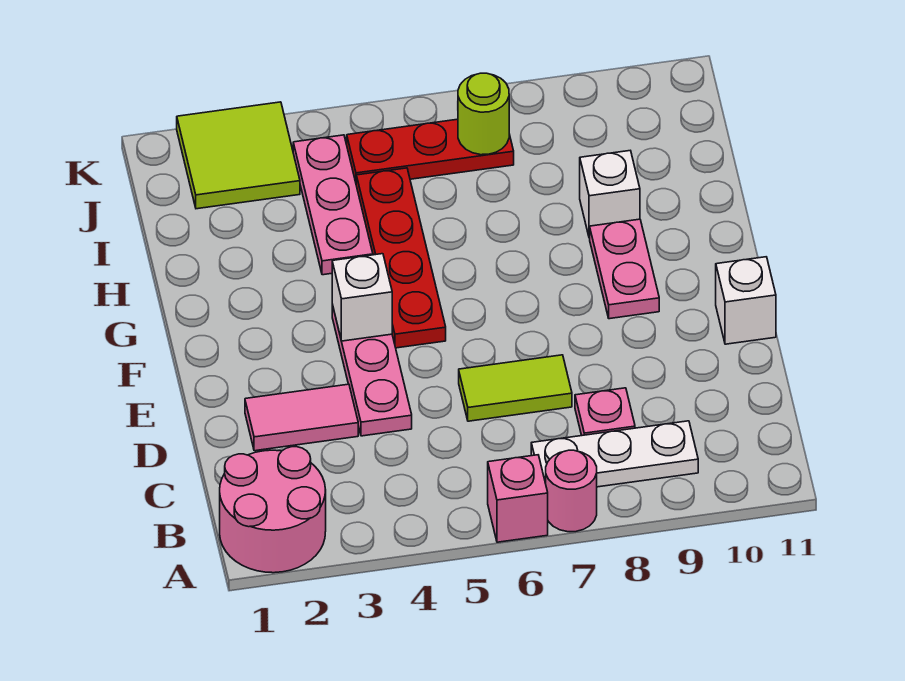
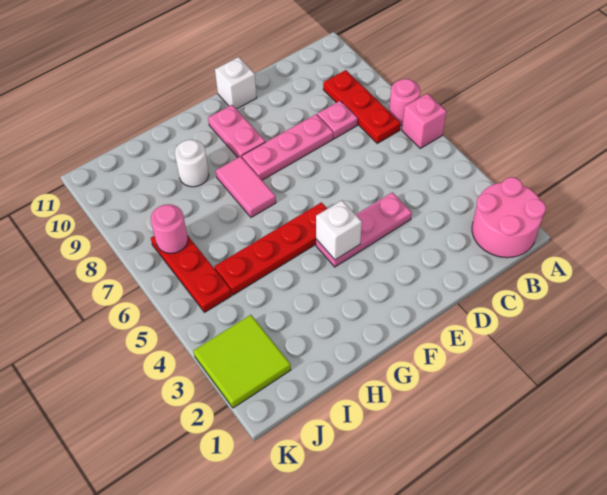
white plate B7:B9 level 1 -> red plate B7:B9 level 1
pink tile D2:D3 level 1 -> pink tile G7:G8 level 1
lime tile D6:D7 level 1 -> none
pink plate F9:G9 level 1 -> pink plate F9:F10 level 1
pink plate H4:J4 level 1 -> pink plate D8:F8 level 1
white brick H9 level 1 -> white round brick H9 level 1
lime round brick J7 level 2 -> pink round brick J7 level 2

